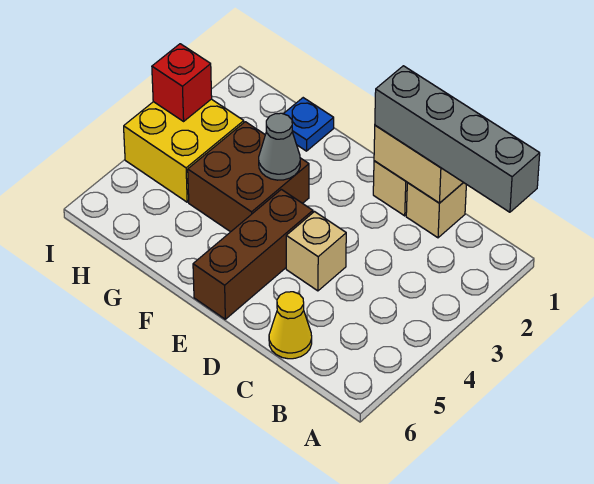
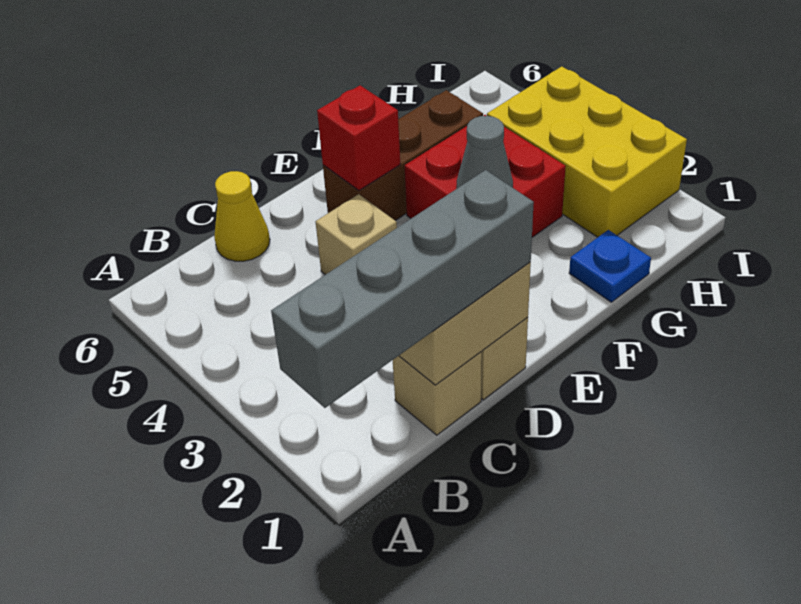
brown brick E4:E6 level 1 -> brown brick E5:G5 level 1
brown brick F3:G4 level 1 -> red brick F3:G4 level 1
yellow brick H3:I4 level 1 -> yellow brick H2:I4 level 1
red brick I3 level 2 -> red brick E5 level 2

